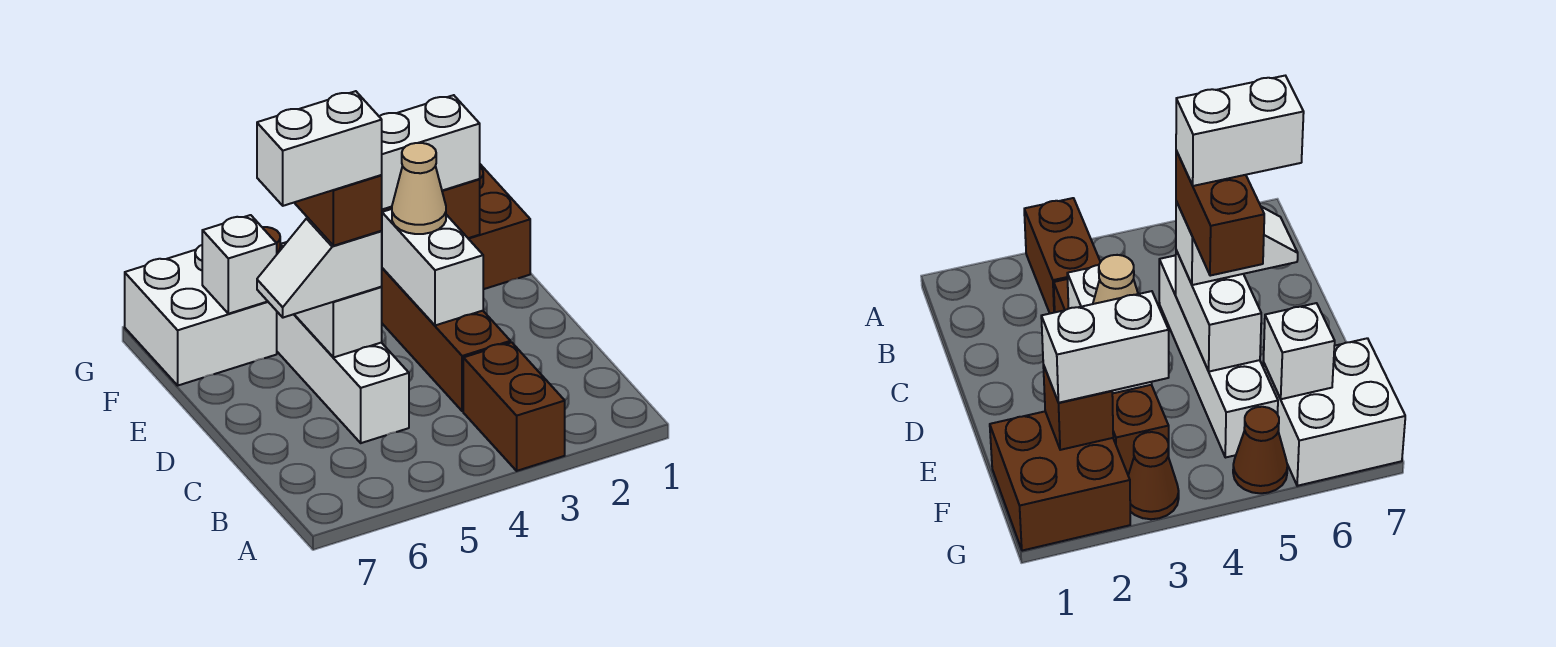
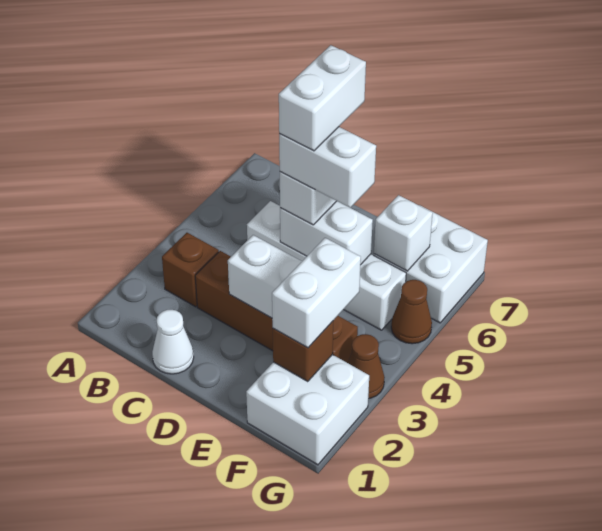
brown brick A3:B3 level 1 -> brown brick B3 level 1
none -> white cone C1 level 1
brown brick D5:E5 level 4 -> white brick D5:E5 level 4
tan cone E3 level 3 -> none
brown brick F1:G2 level 1 -> white brick F1:G2 level 1

